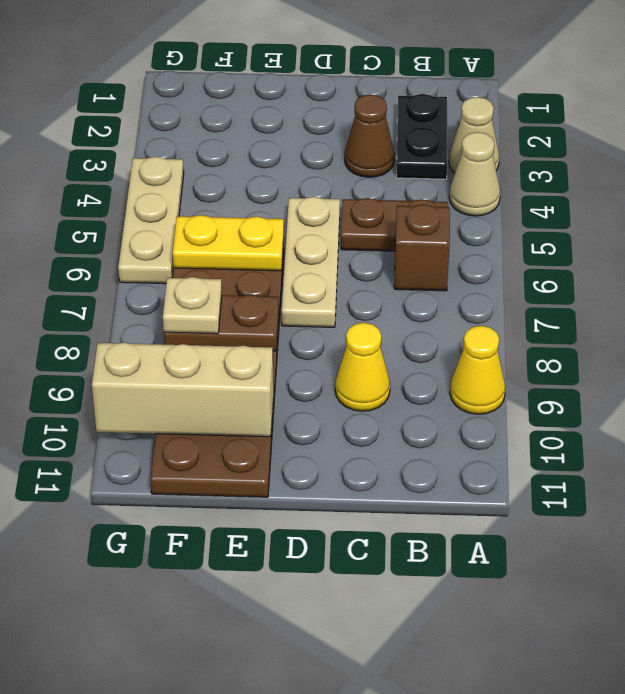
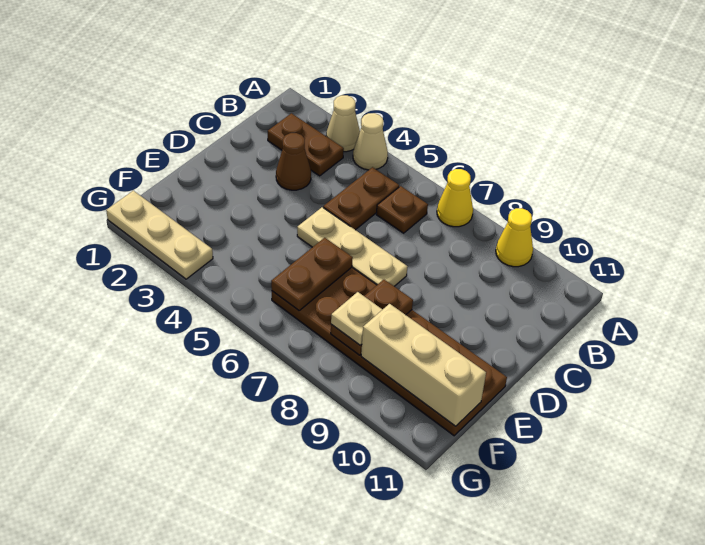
black plate B2:B3 level 1 -> brown plate B2:B3 level 1
brown brick B6 level 1 -> brown plate B6 level 1
yellow cone C9 level 1 -> yellow cone A7 level 1
yellow plate E6:F6 level 2 -> brown plate E6:F6 level 2
tan brick E10:G10 level 2 -> tan brick F9:F11 level 2
tan plate G4:G6 level 1 -> tan plate G1:G3 level 1

